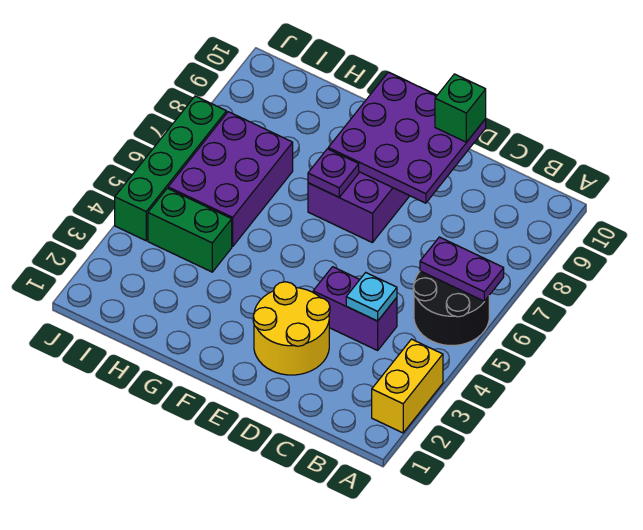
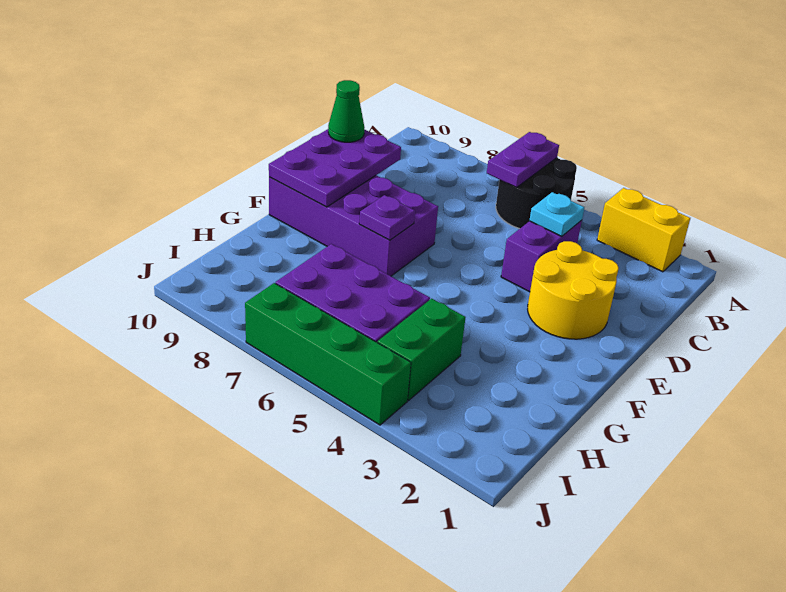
purple plate D8:F10 level 2 -> purple plate D9:F10 level 2
green brick D10 level 3 -> green cone D10 level 3

